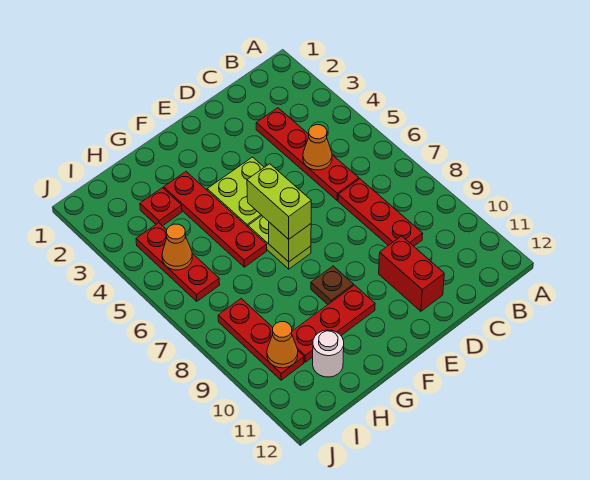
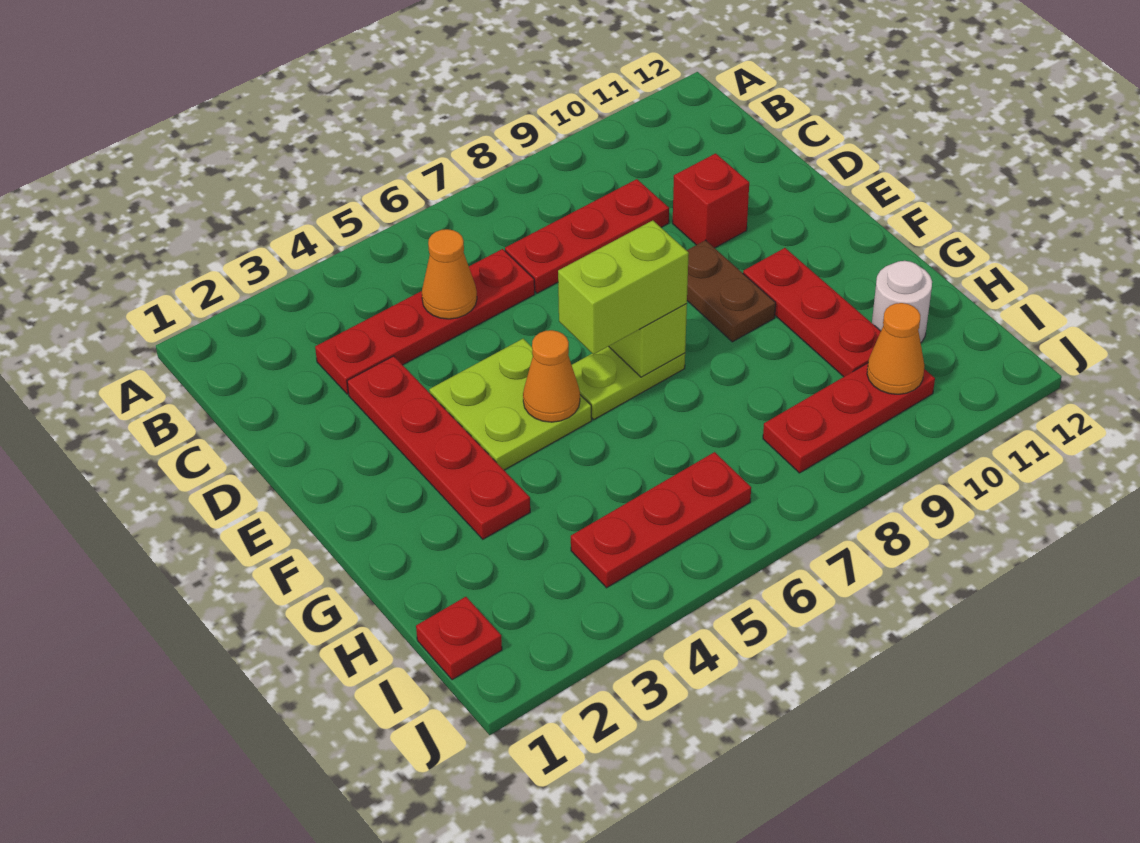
red brick D10:D11 level 1 -> red brick D10 level 1
brown plate F9 level 1 -> brown plate E9:F9 level 1
red plate G3:G6 level 1 -> red plate D3:G3 level 1
red plate H3 level 1 -> red plate I1 level 1
orange cone I5 level 2 -> orange cone F5 level 2

